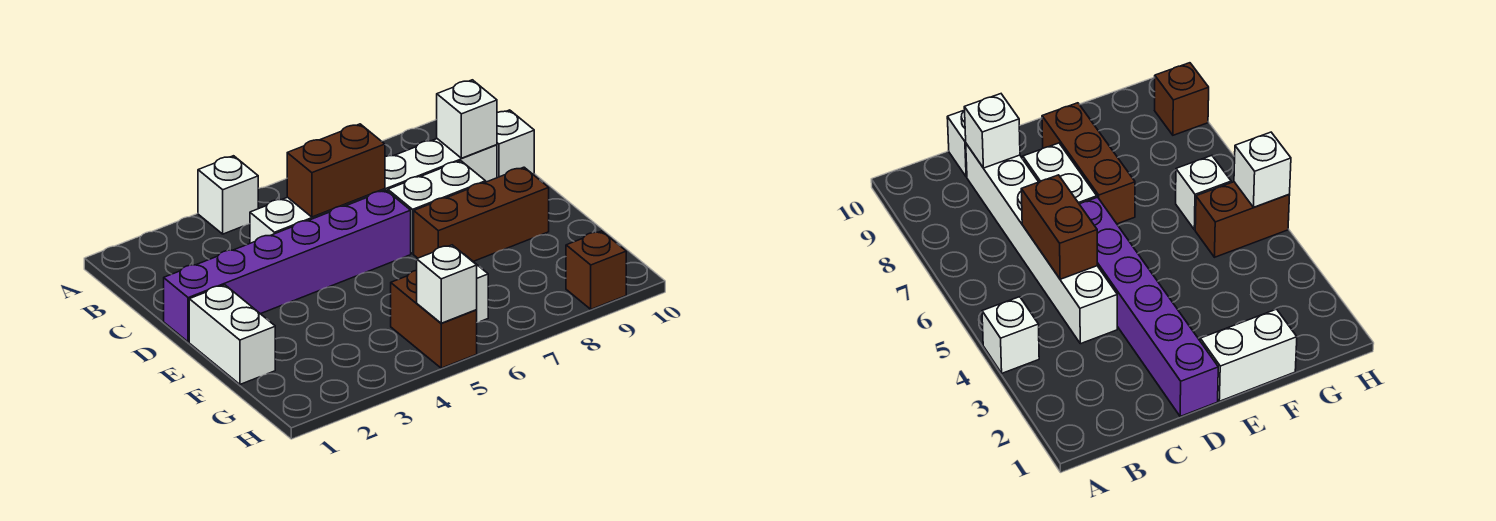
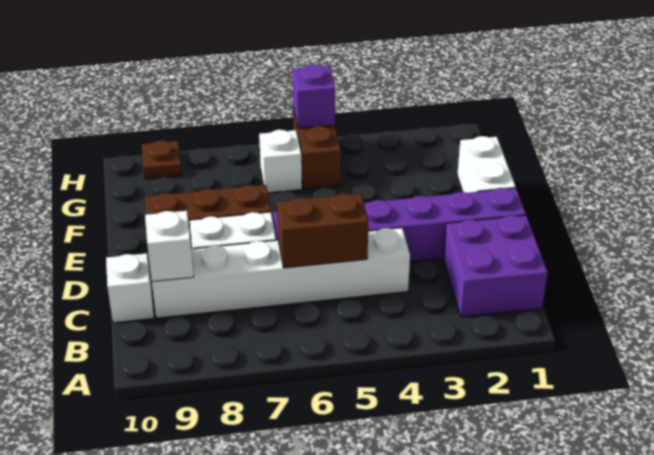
white brick A4 level 1 -> none
none -> purple brick B1:C2 level 1
white brick H5 level 2 -> purple brick H5 level 2
brown brick H9 level 1 -> brown plate H9 level 1

